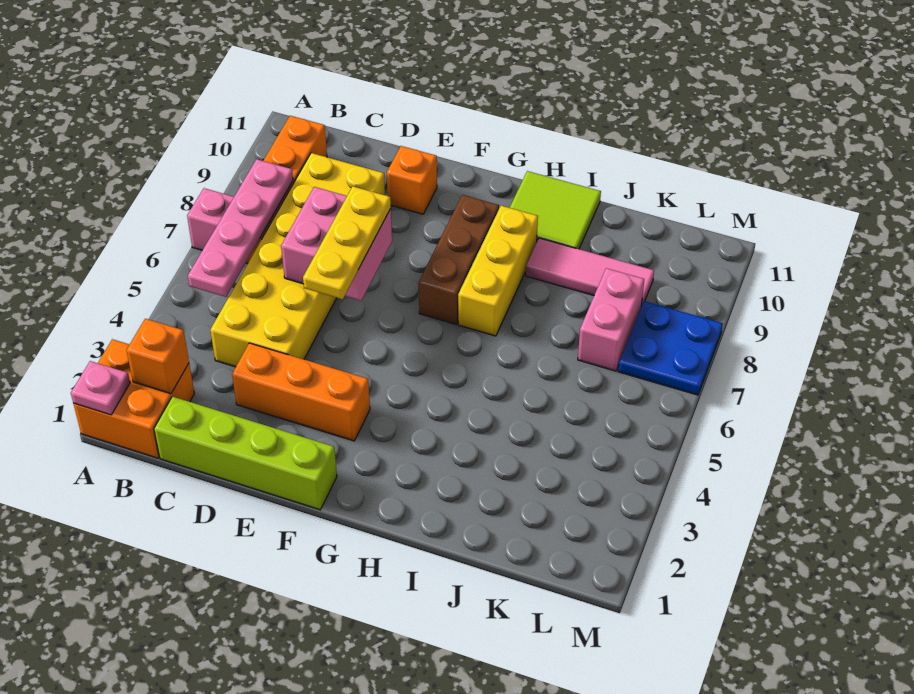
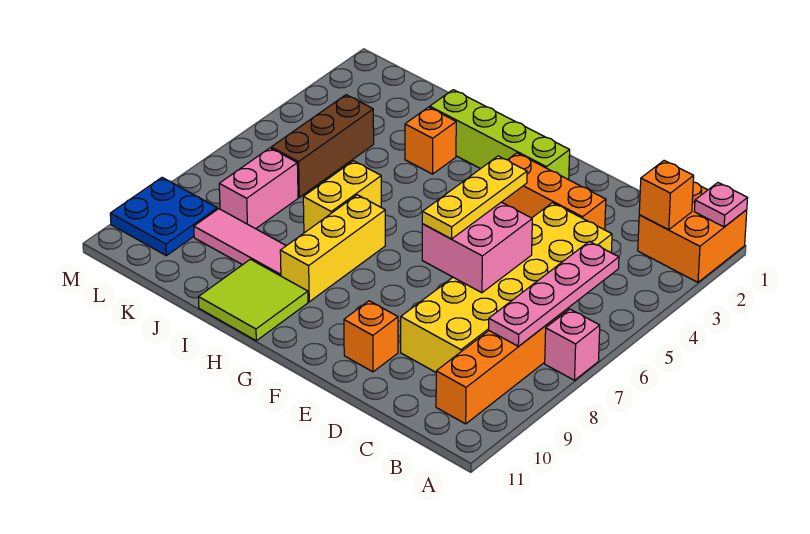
lime brick C1:F1 level 1 -> lime brick F2:I2 level 1
brown brick G7:G9 level 1 -> brown brick K4:K6 level 1
none -> orange brick I3 level 1
none -> yellow brick I6:I7 level 1
blue plate L7:M8 level 1 -> blue plate L9:M10 level 1

